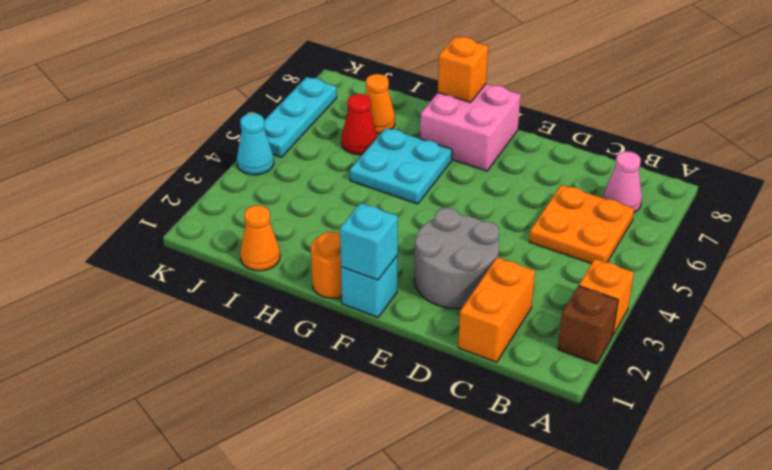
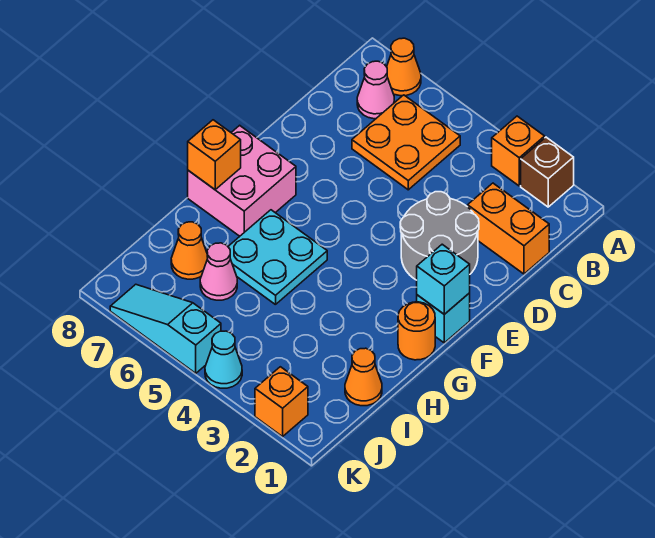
none -> orange cone A7 level 1
red cone I6 level 1 -> pink cone I6 level 1
none -> orange brick K2 level 1
cyan plate K5:K7 level 1 -> cyan slope K5:K7 level 1 top 5

